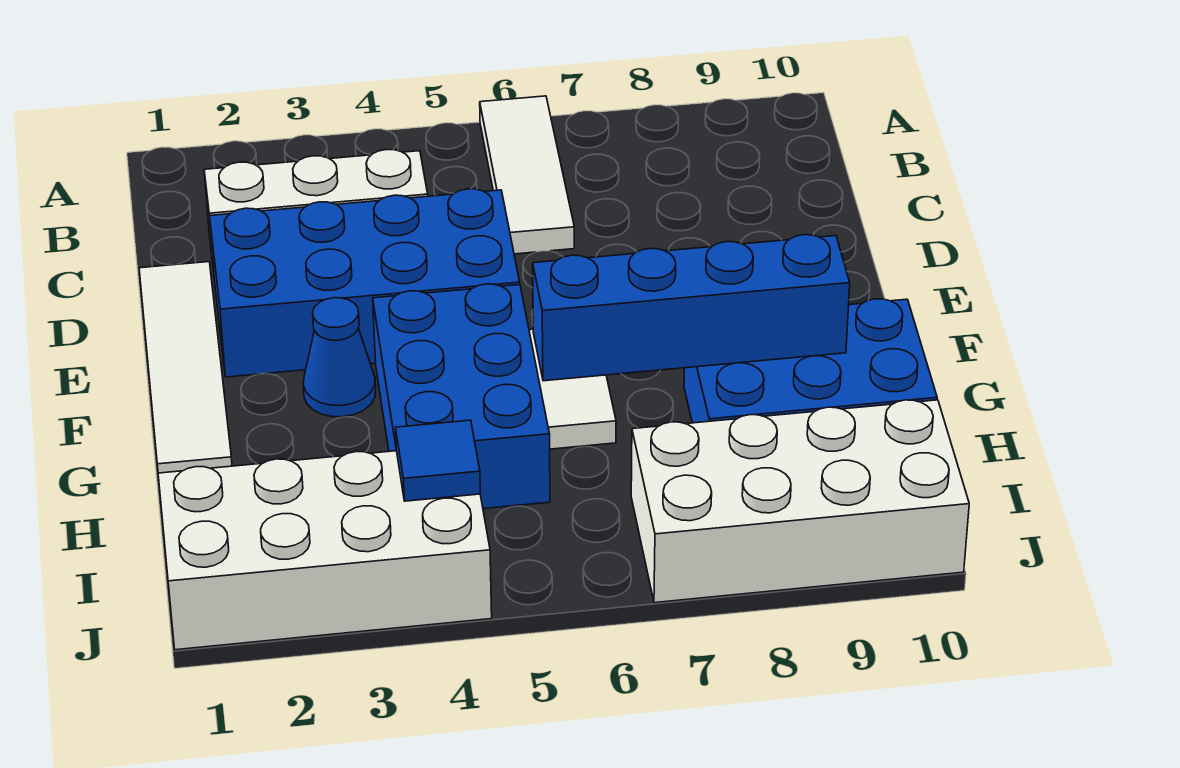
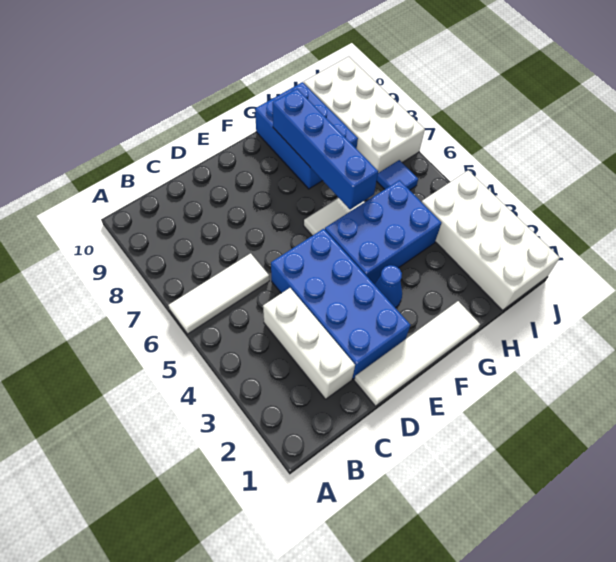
blue tile I4 level 2 -> blue tile I6 level 1

